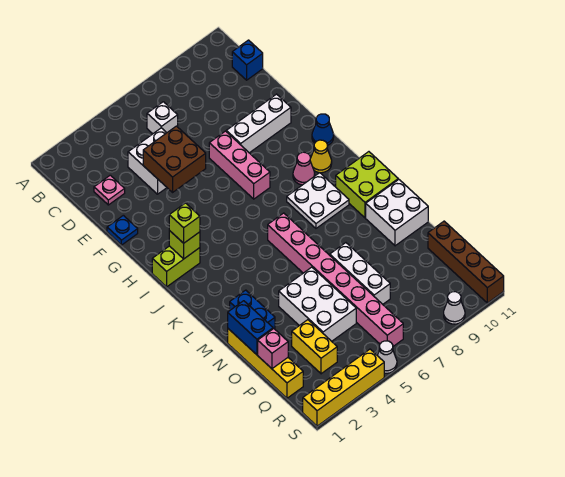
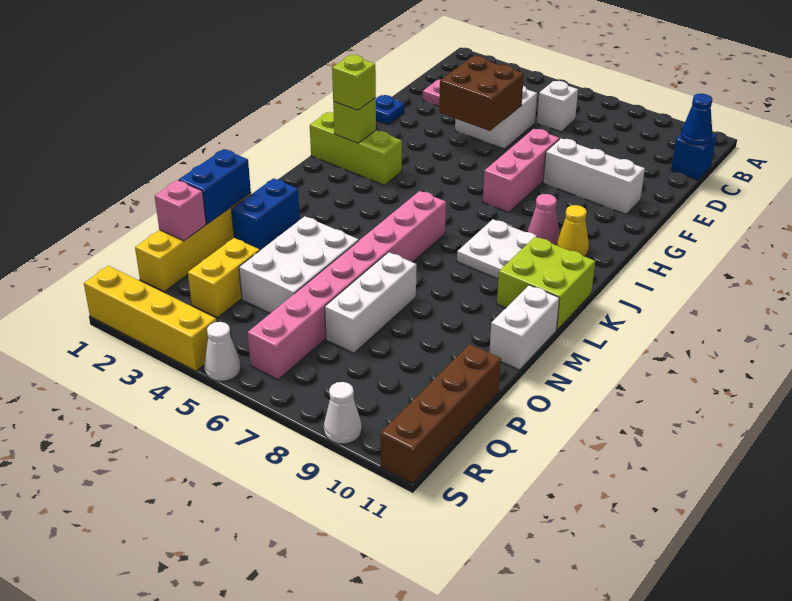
blue cone H11 level 1 -> blue cone C11 level 2
lime brick I1:I2 level 1 -> lime brick I1:I3 level 1
white brick M10:N11 level 1 -> white brick M11:N11 level 1

